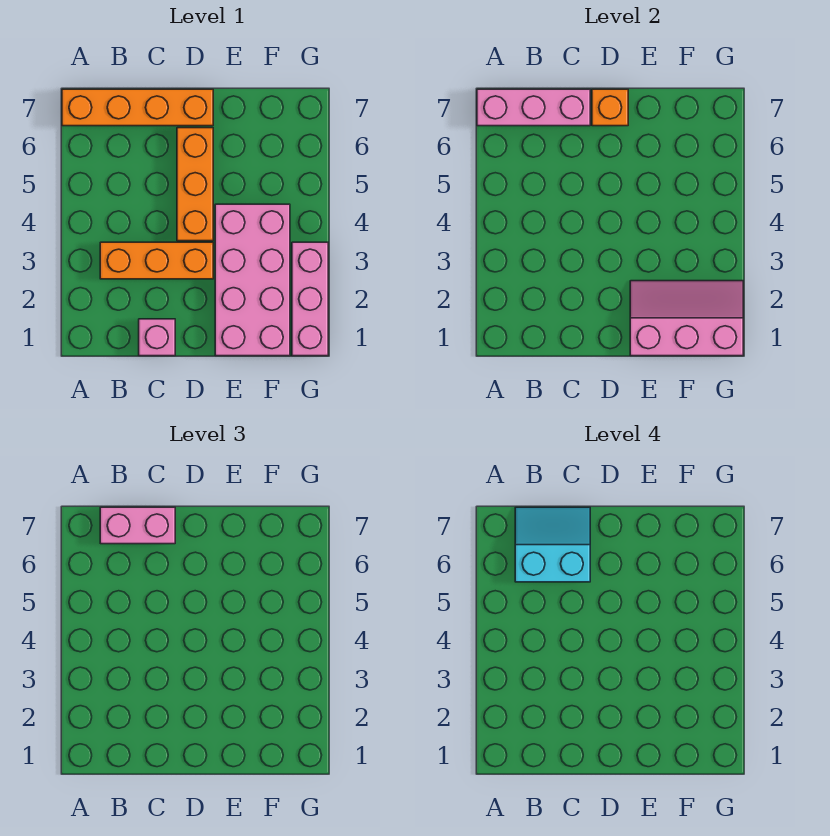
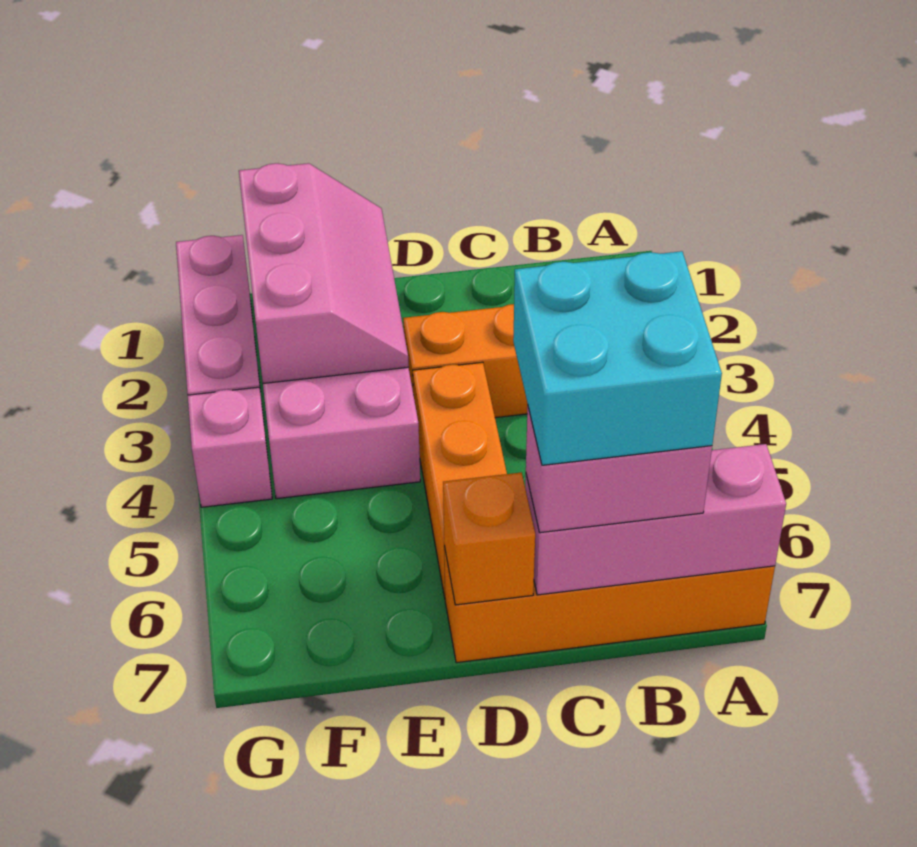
cyan slope B6:C7 level 4 top 6 -> cyan brick B6:C7 level 4
pink brick C1 level 1 -> pink brick G4 level 1
pink slope E1:G2 level 2 top 1 -> pink slope E1:F3 level 2 top F

